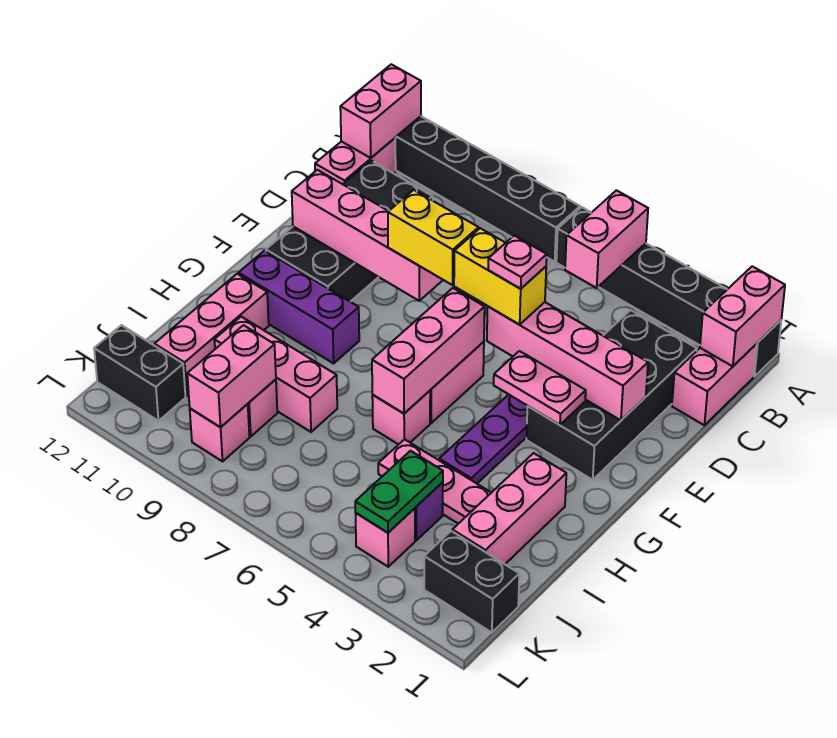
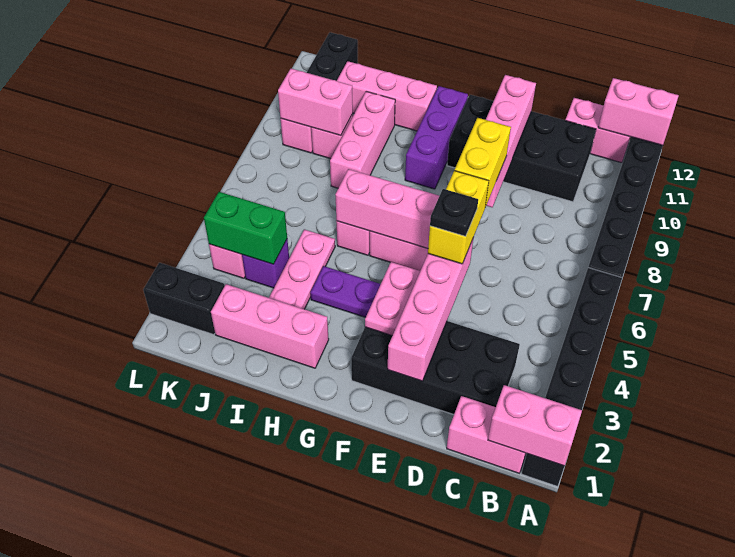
pink brick A5:B5 level 2 -> none
pink plate E5 level 4 -> black plate E5 level 4
green plate J4:K4 level 2 -> green brick J4:K4 level 2
black brick K1:K2 level 1 -> black brick K2:L2 level 1

